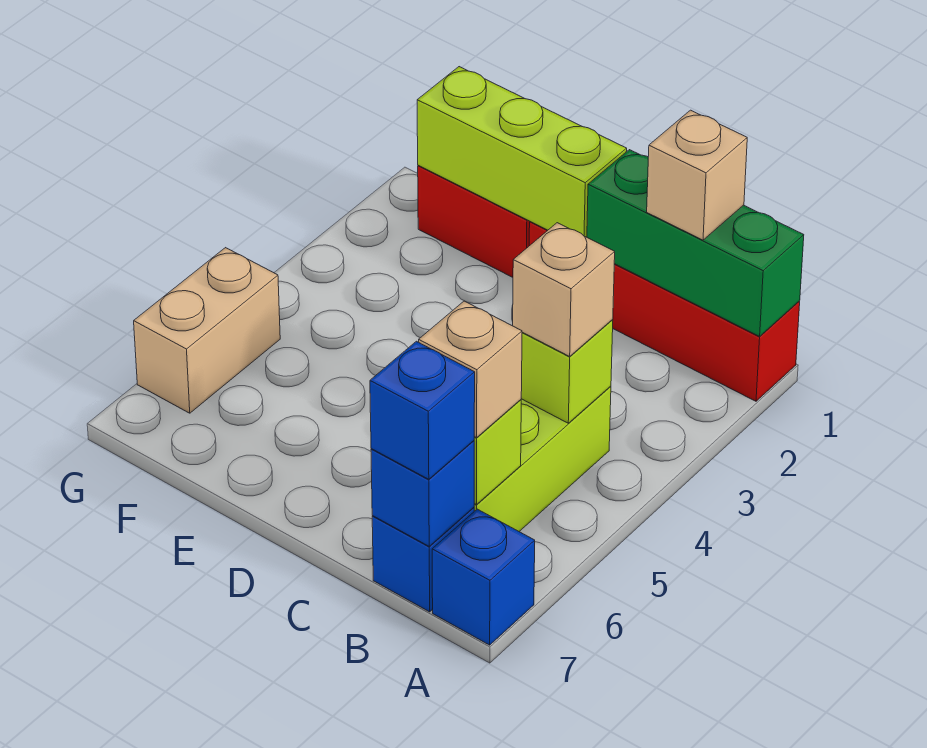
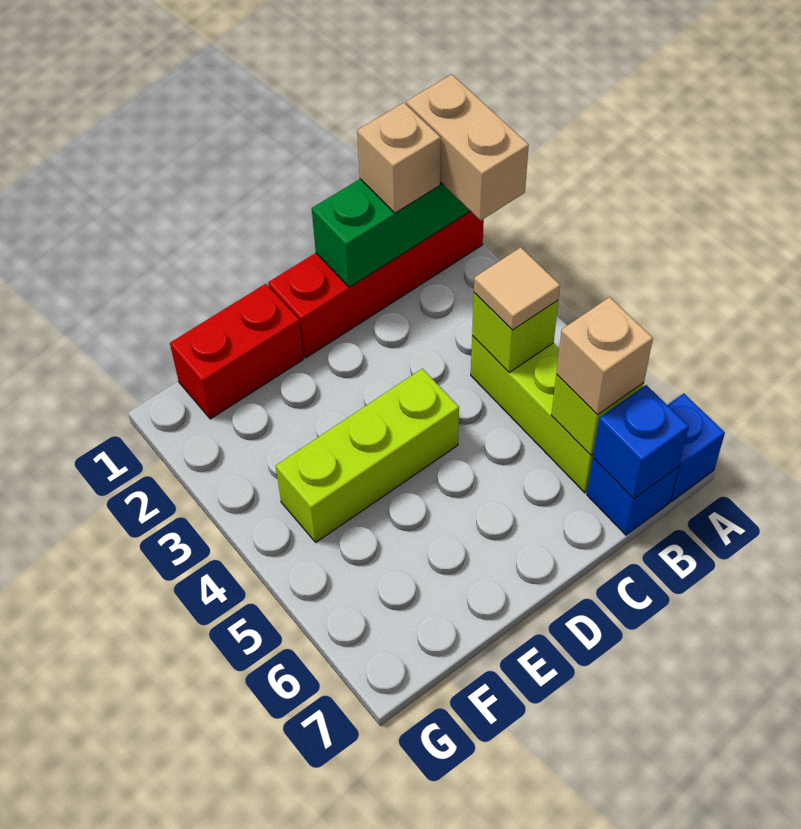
tan brick B4 level 3 -> tan tile B4 level 3
blue brick B7 level 3 -> none
lime brick D1:F1 level 2 -> lime brick D4:F4 level 1
tan brick G5:G6 level 1 -> tan brick A1:A2 level 3

